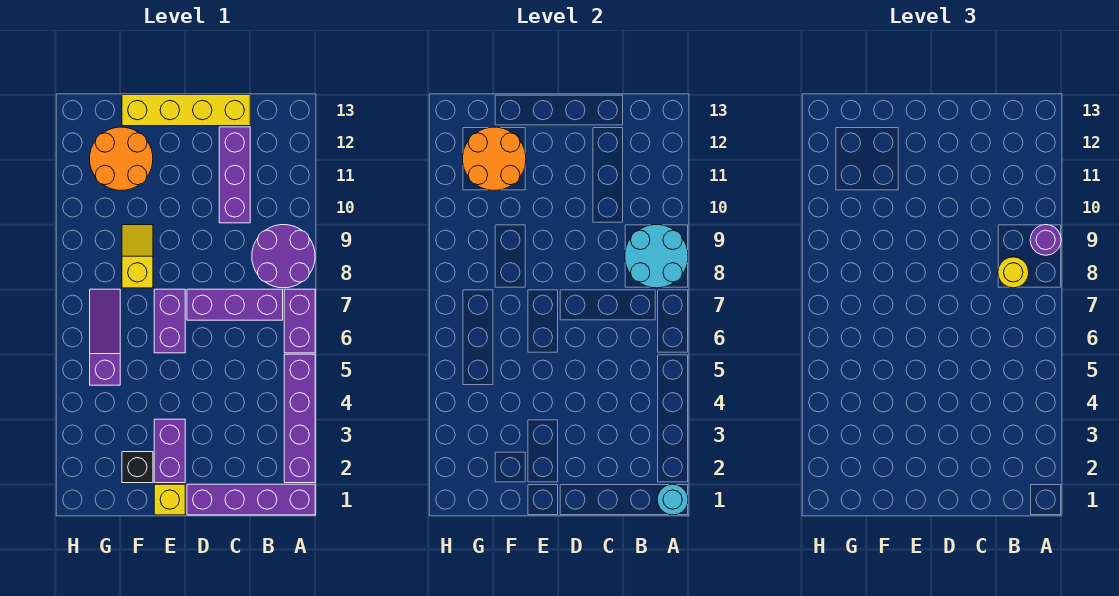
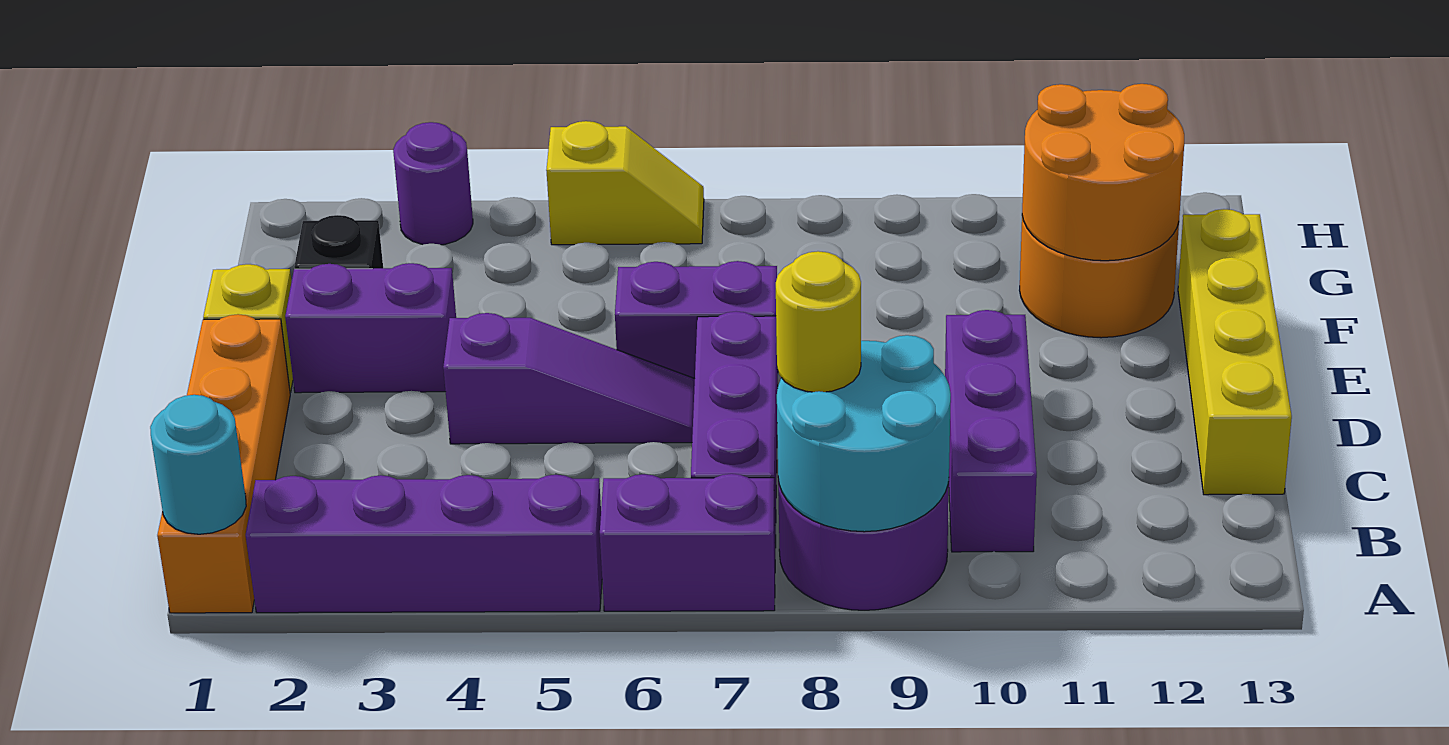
purple brick A1:D1 level 1 -> orange brick A1:D1 level 1
purple round brick A9 level 3 -> purple round brick H3 level 1
purple brick C10:C12 level 1 -> purple brick B10:D10 level 1
yellow slope F8:F9 level 1 top 8 -> yellow slope H5:H6 level 1 top 5
purple slope G5:G7 level 1 top 5 -> purple slope D4:D6 level 1 top 4

